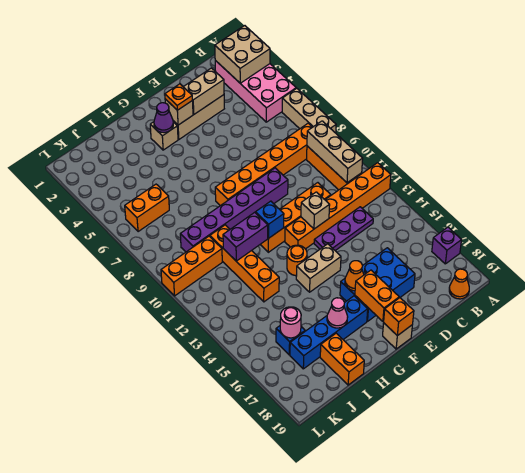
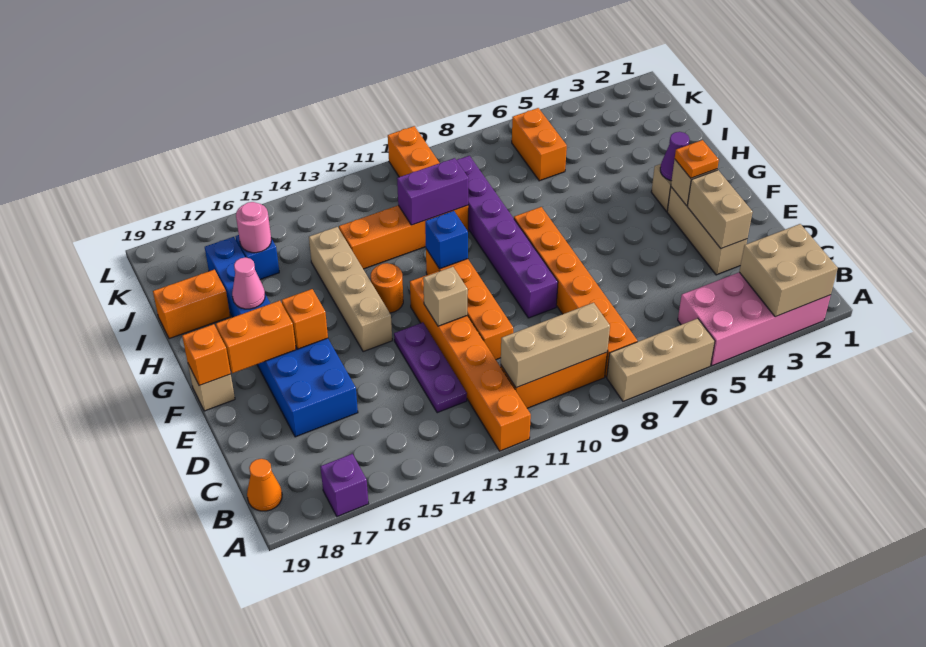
tan brick F14:G14 level 1 -> tan brick F14:I14 level 1
orange cone F16 level 2 -> orange brick F16 level 2
purple brick H11:I11 level 2 -> purple brick I10:I11 level 2

